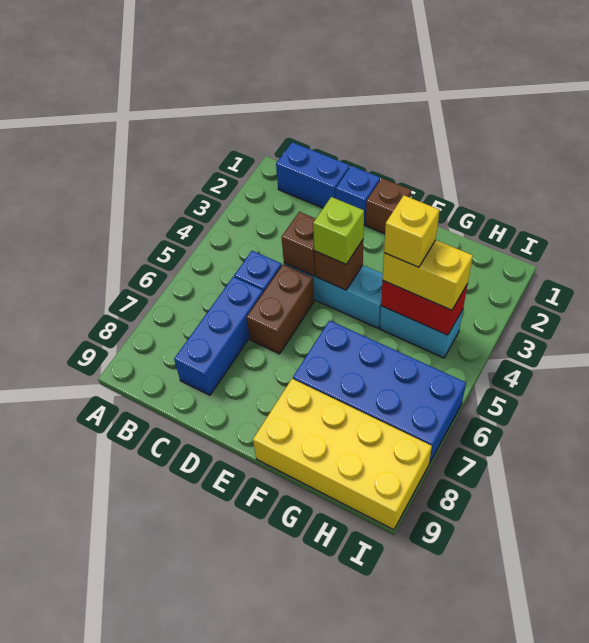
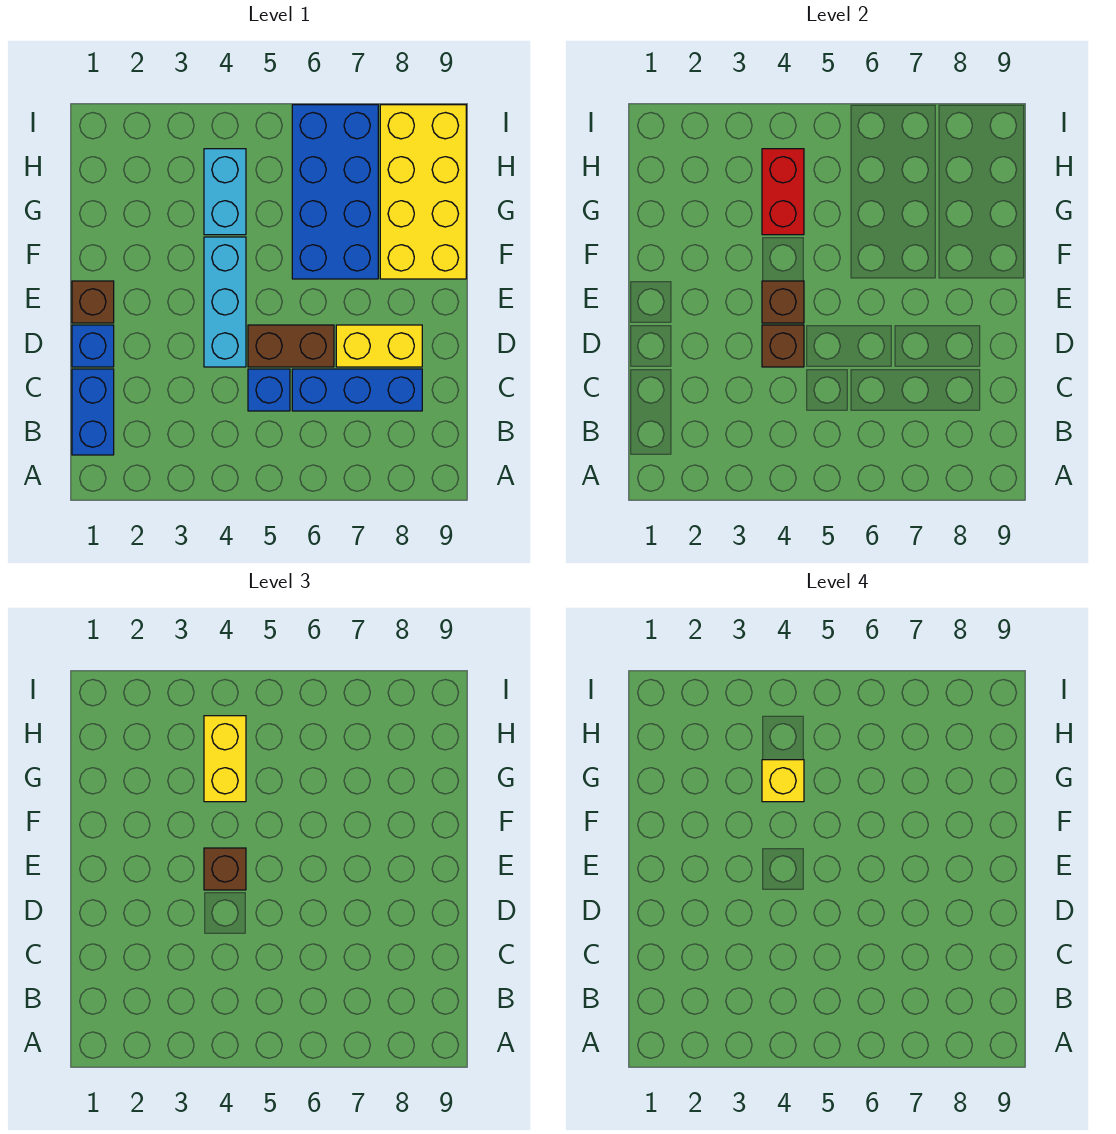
none -> yellow brick D7:D8 level 1
lime brick E4 level 3 -> brown brick E4 level 3

